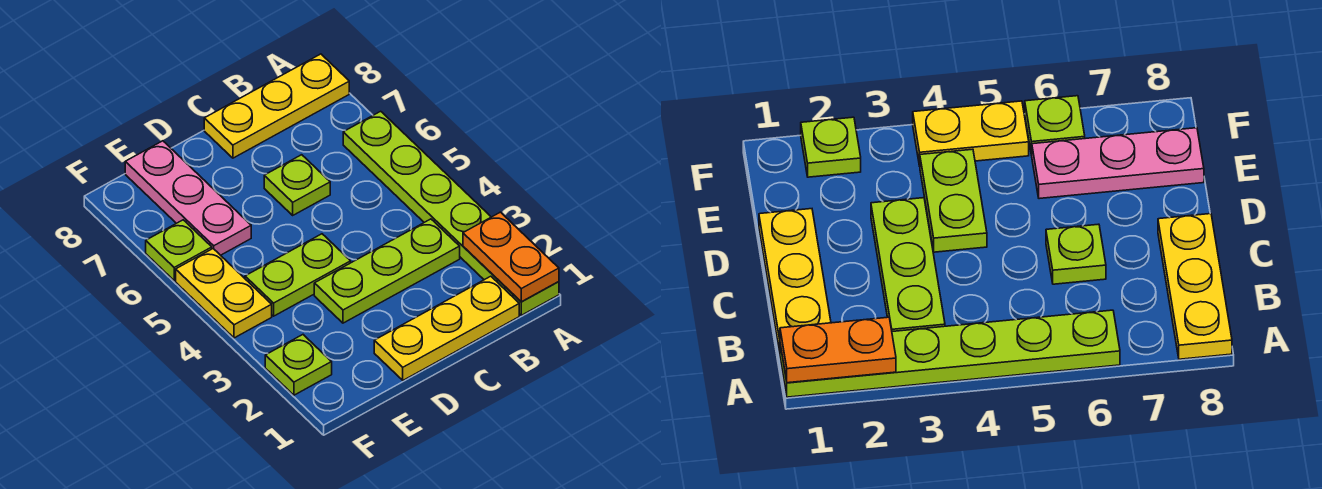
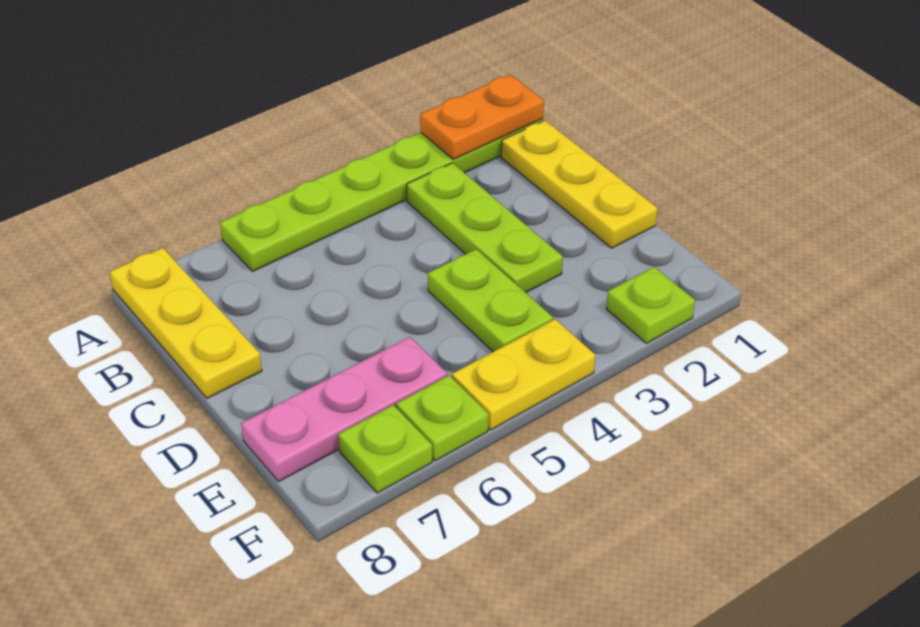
lime plate C6 level 1 -> lime plate F7 level 1

